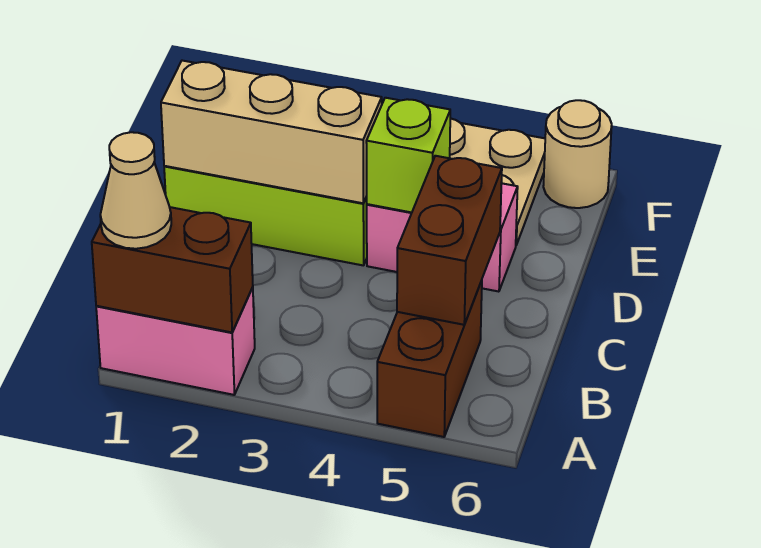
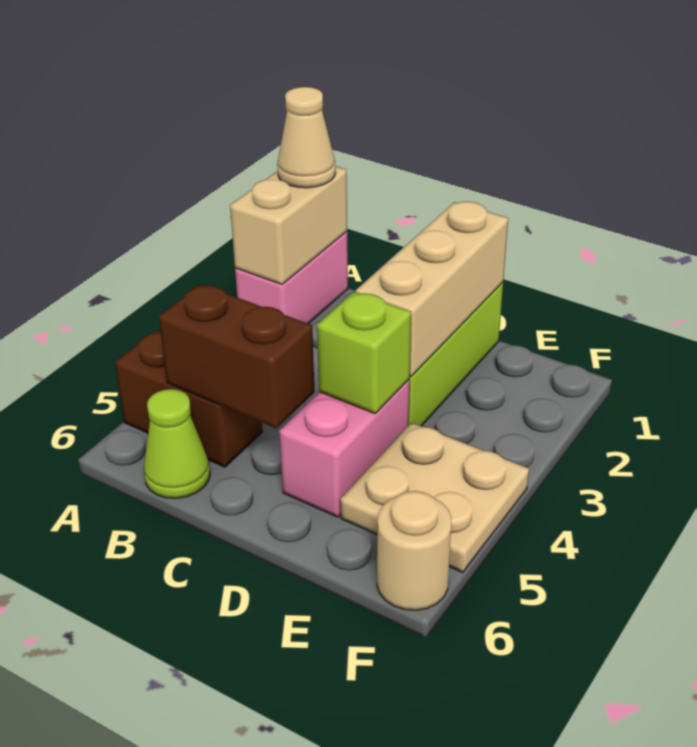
brown brick A1:A2 level 2 -> tan brick A1:A2 level 2
none -> lime cone B6 level 1

